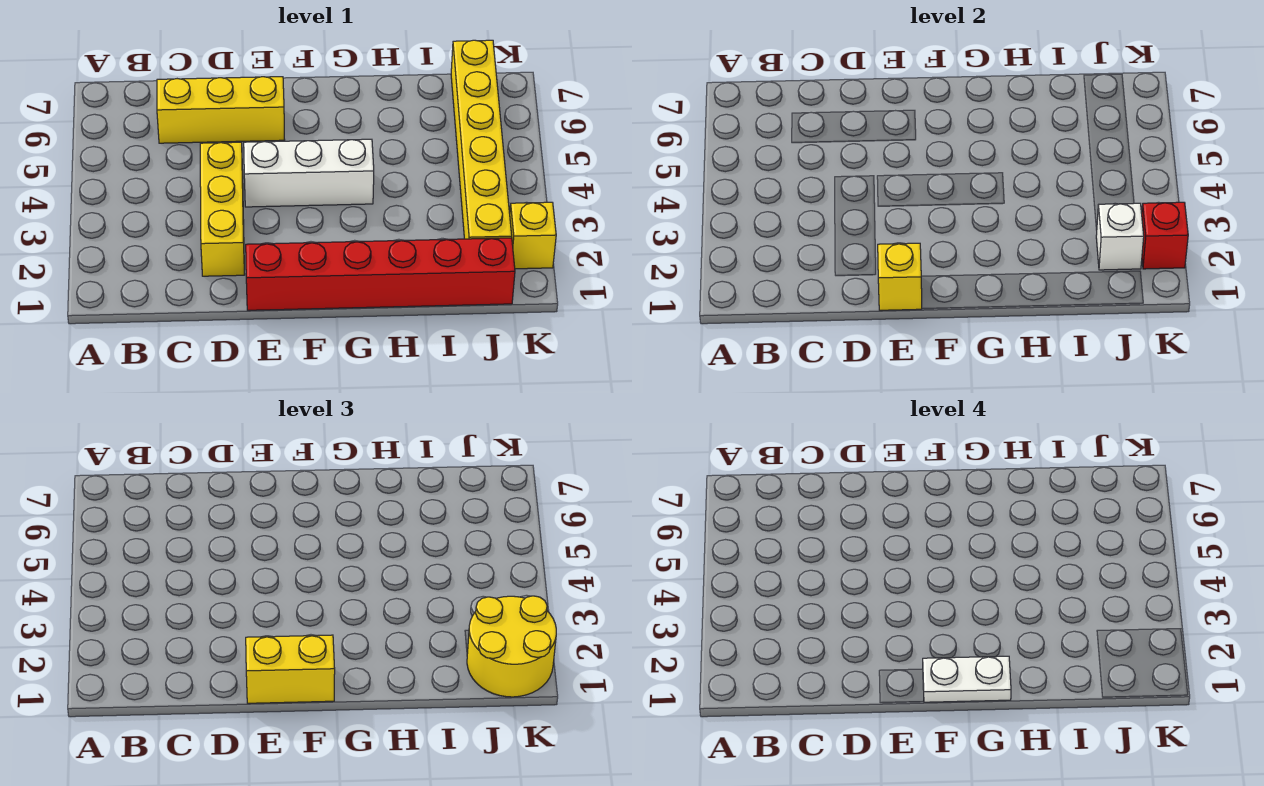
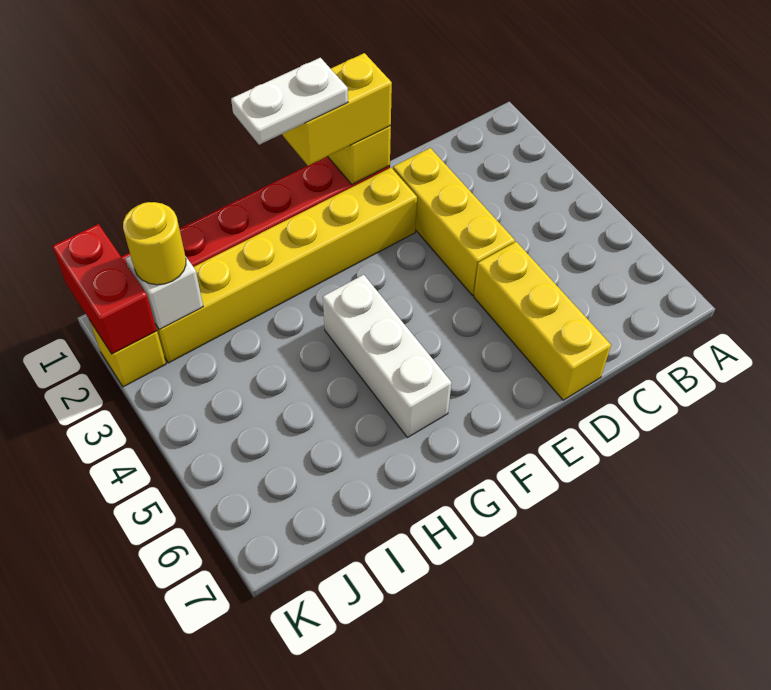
yellow brick C6:E6 level 1 -> yellow brick D5:D7 level 1
white brick E4:G4 level 1 -> white brick G4:G6 level 1
yellow round brick J1:K2 level 3 -> yellow round brick J2 level 3
yellow brick J2:J7 level 1 -> yellow brick E2:J2 level 1
red brick K2 level 2 -> red brick K1:K2 level 2

